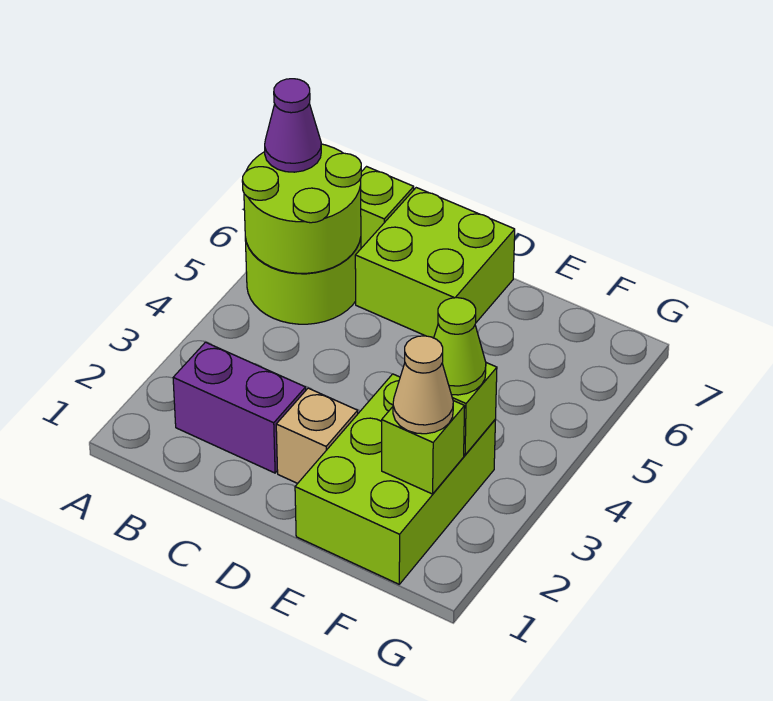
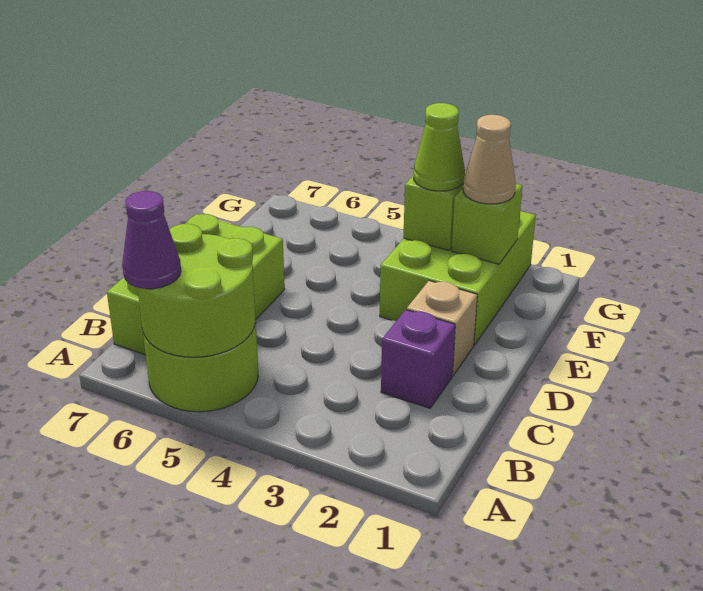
purple brick B2:C2 level 1 -> purple brick C2 level 1
lime brick E1:F3 level 1 -> lime brick E2:G3 level 1

